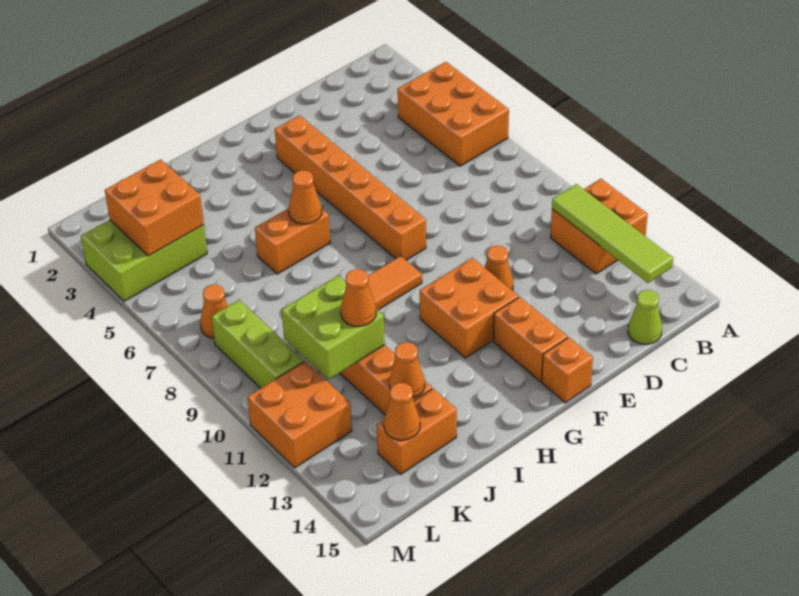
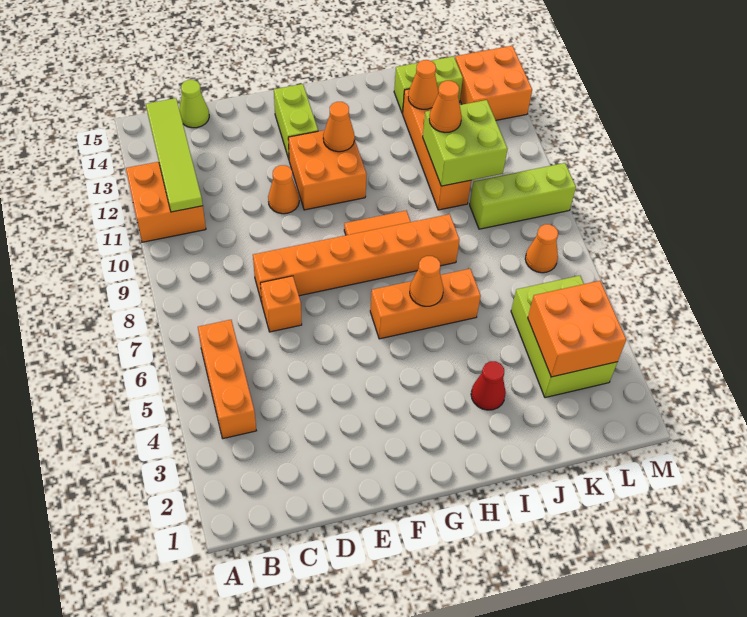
orange brick A4:B6 level 1 -> orange brick B4:B6 level 1
orange brick F3:F8 level 1 -> orange brick D8:I8 level 1
orange brick F13:F14 level 1 -> lime brick F13:F14 level 1
orange brick F15 level 1 -> orange brick D7 level 1
orange brick H6:I6 level 1 -> orange brick G6:I6 level 1
none -> red cone I3 level 1
orange brick J14:K14 level 1 -> lime brick J14:K14 level 1
lime brick K3:M4 level 1 -> lime brick K3:L5 level 1
orange cone K14 level 2 -> orange cone G12 level 2
lime brick L8:L10 level 1 -> lime brick K9:M9 level 1
orange brick L11:M12 level 1 -> orange brick L13:M14 level 1

